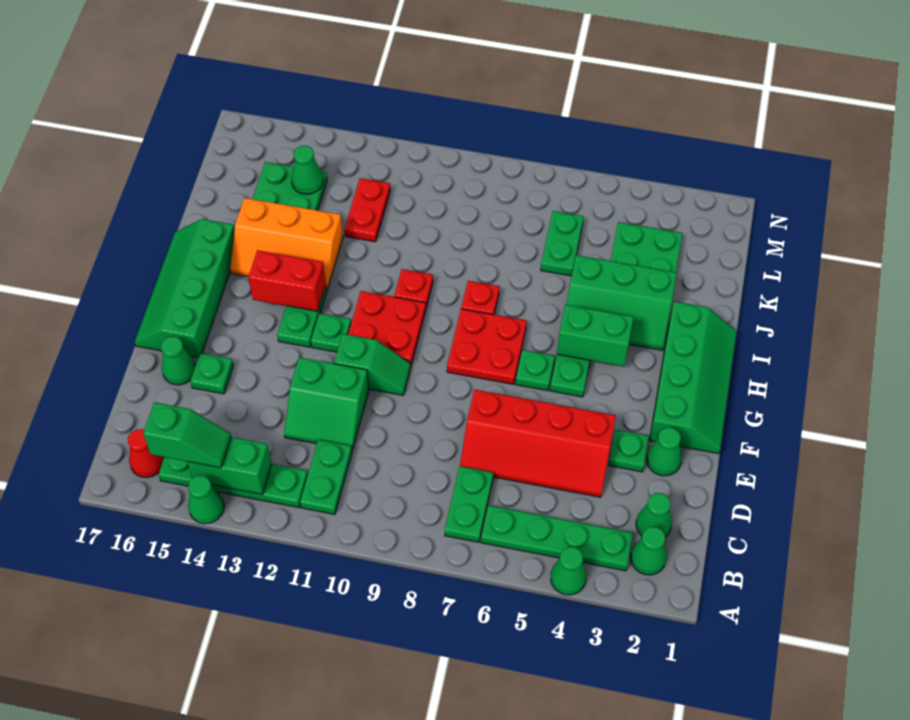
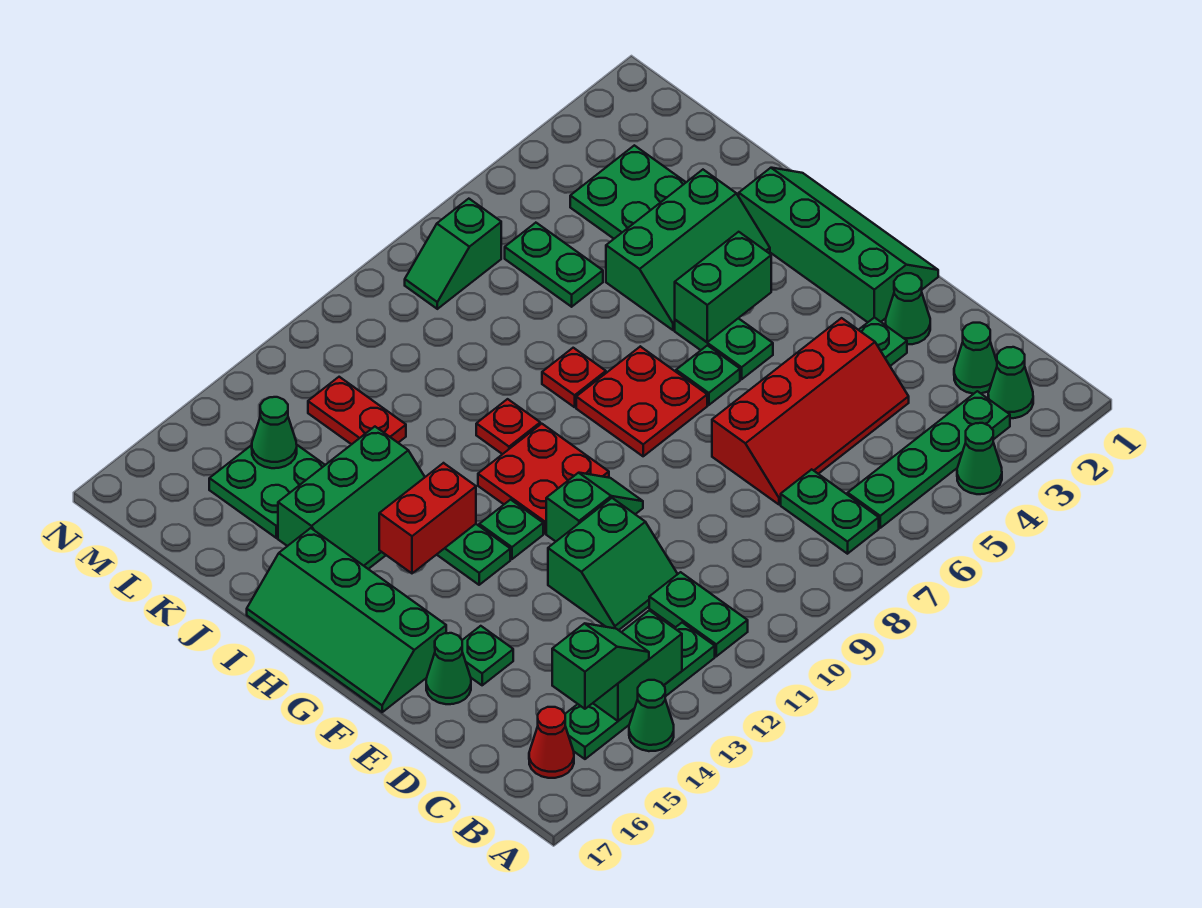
orange slope I13:J15 level 1 top J -> green slope I13:J15 level 1 top J
none -> green slope M7:M8 level 1 top 7

